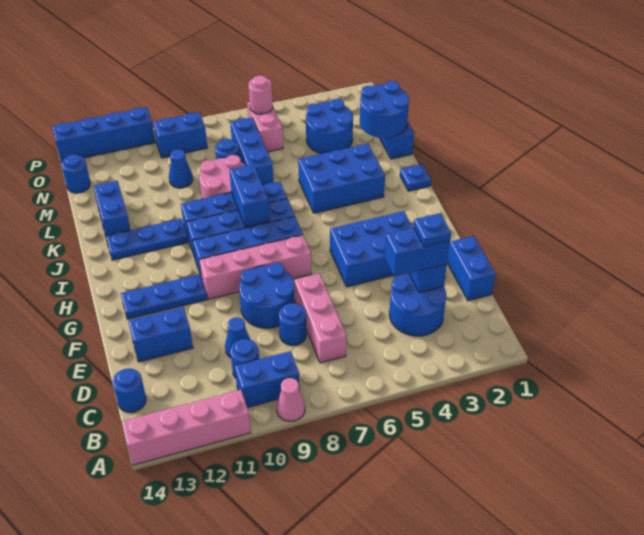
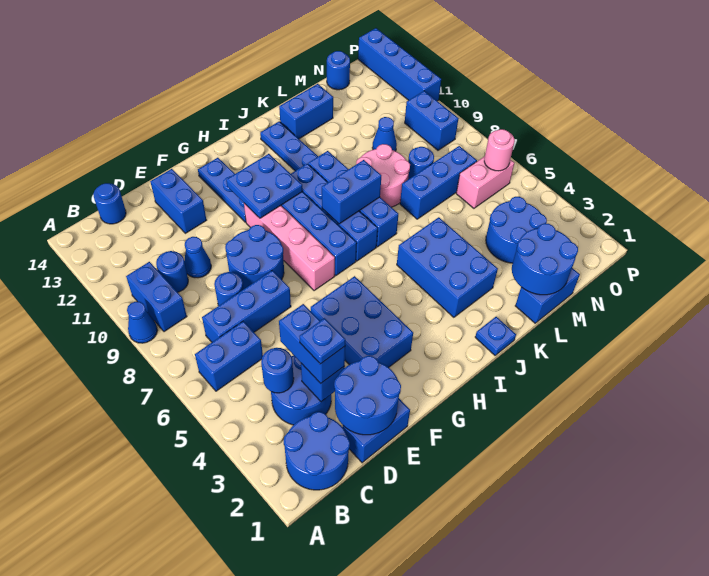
pink cone A9 level 1 -> blue cone A9 level 1
pink brick A11:A14 level 1 -> none
none -> blue round brick B1:C2 level 1
none -> blue brick B6:C6 level 1
none -> blue round brick C4 level 2
pink brick C7:E7 level 1 -> blue brick C7:E7 level 1
none -> blue round brick D1:E2 level 2
none -> blue plate G10:H11 level 2

